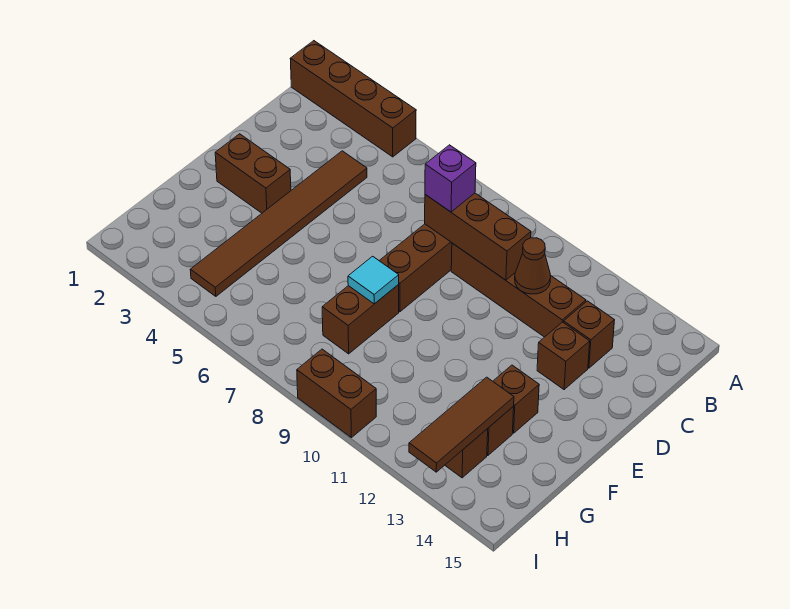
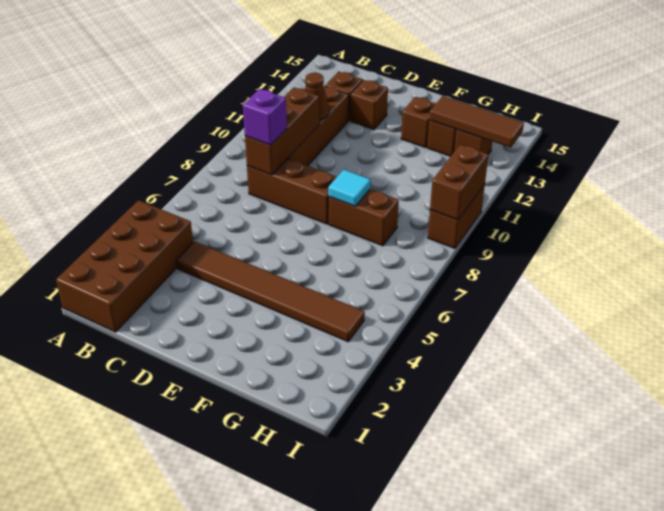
brown brick A1:A4 level 1 -> brown brick A1:B4 level 1
brown brick E2:E3 level 1 -> brown brick I9:I10 level 2

